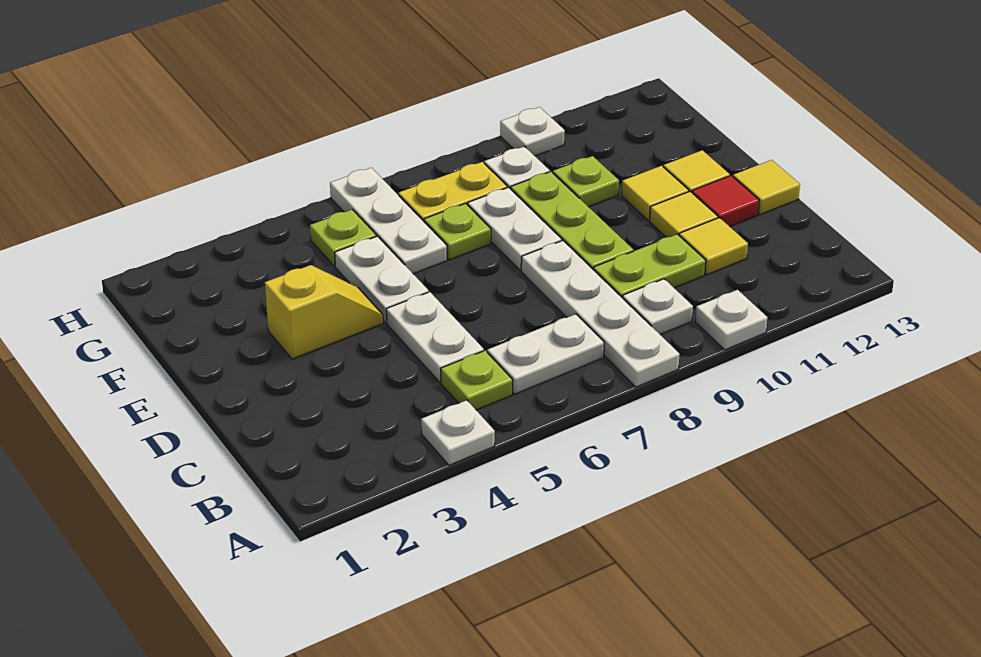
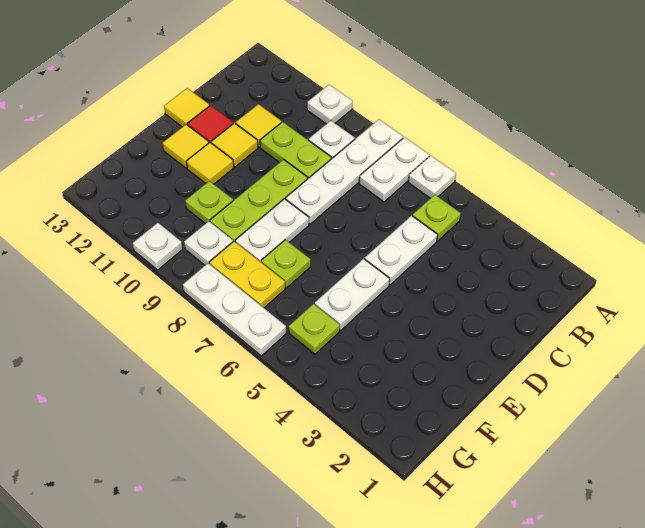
white plate A4 level 1 -> white plate A6 level 1
white plate B6:B7 level 1 -> white plate A7:B7 level 1
yellow slope E3:E4 level 1 top 3 -> none
white plate F6:H6 level 1 -> white plate H6:H8 level 1

